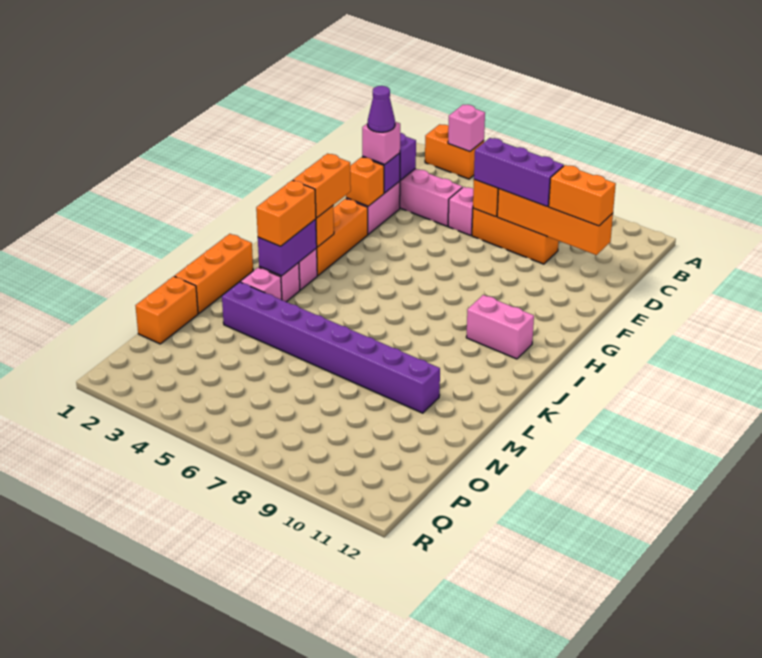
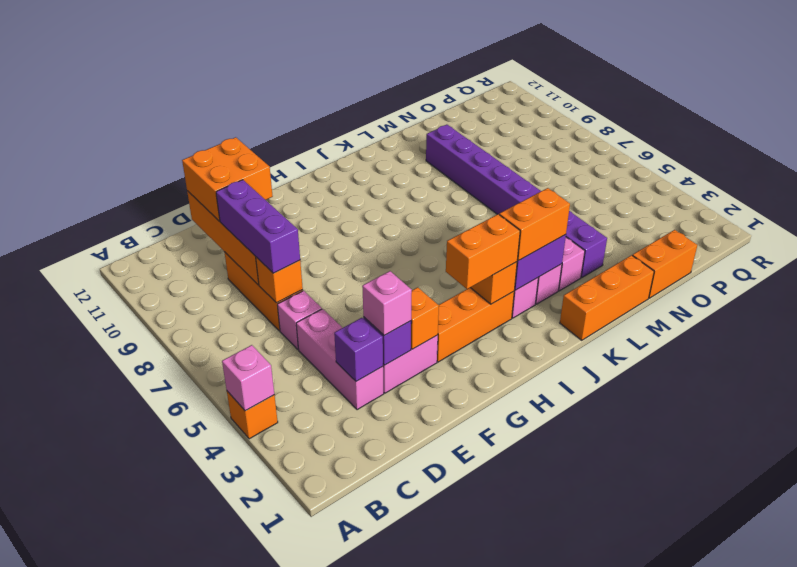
orange brick A3:A4 level 1 -> orange brick A4 level 1
orange brick D10:D11 level 3 -> orange brick D10:E11 level 3
purple cone E3 level 4 -> none
pink brick I10:I11 level 1 -> none

